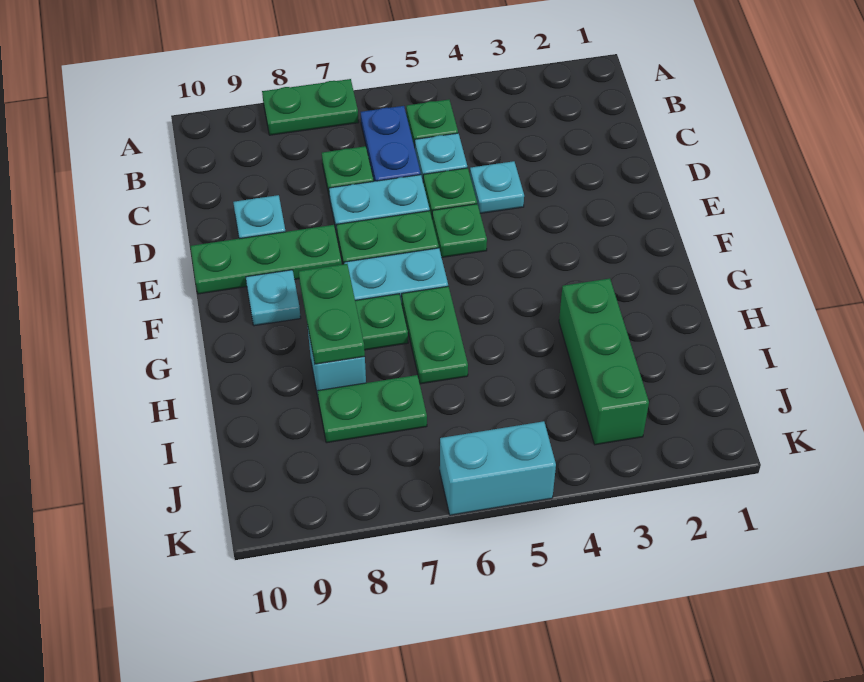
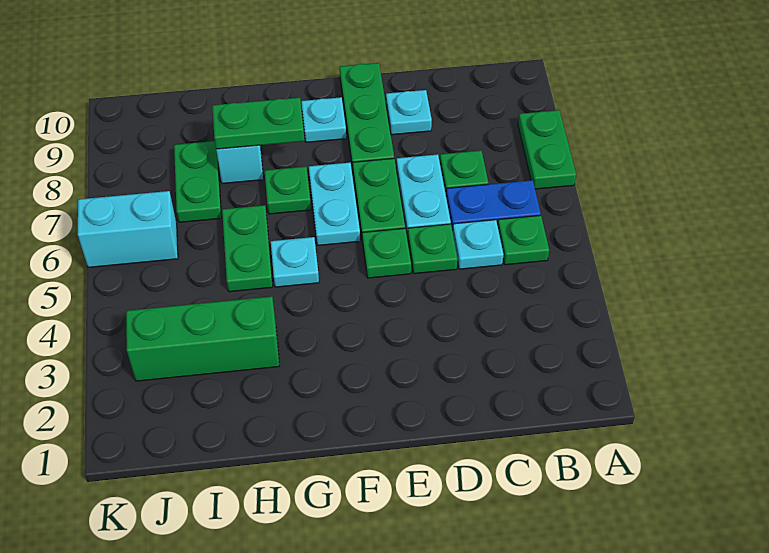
cyan plate D4 level 1 -> cyan plate G5 level 1
green plate G6:H6 level 1 -> green plate H5:H6 level 1
cyan brick K5:K6 level 1 -> cyan brick J6:K6 level 1

